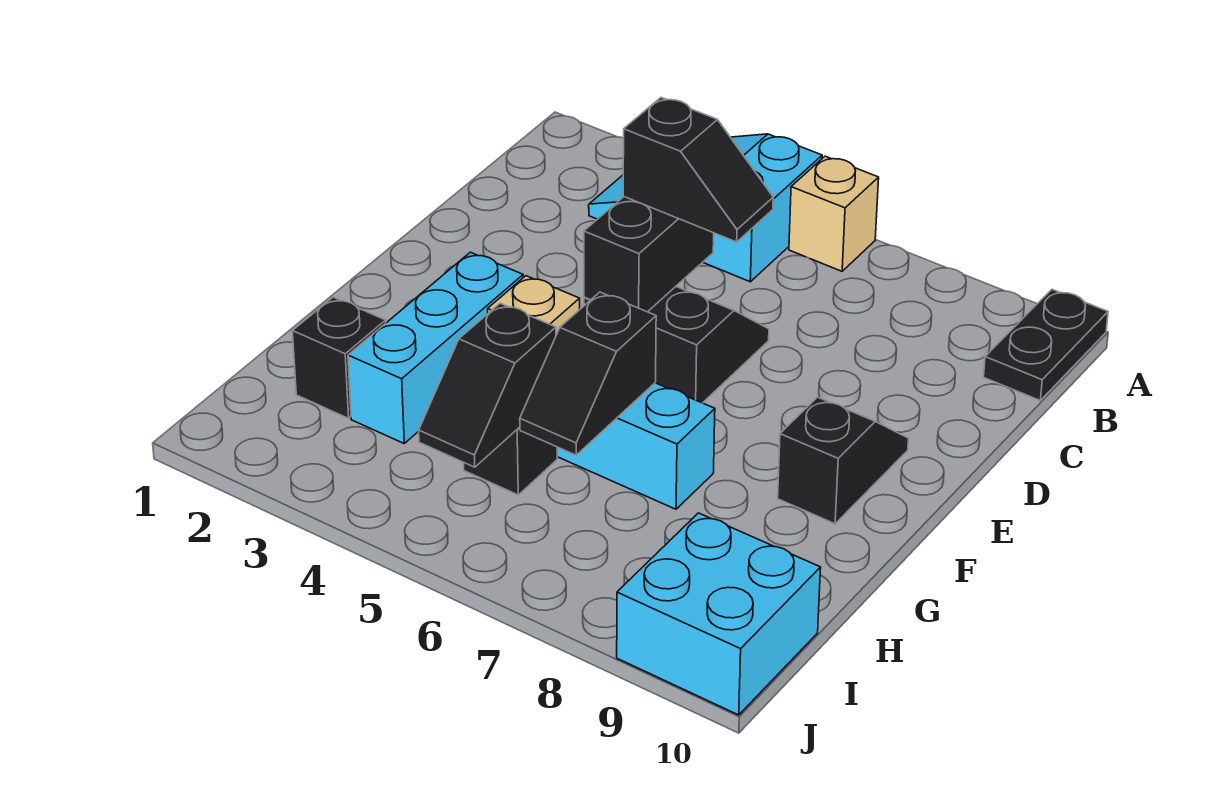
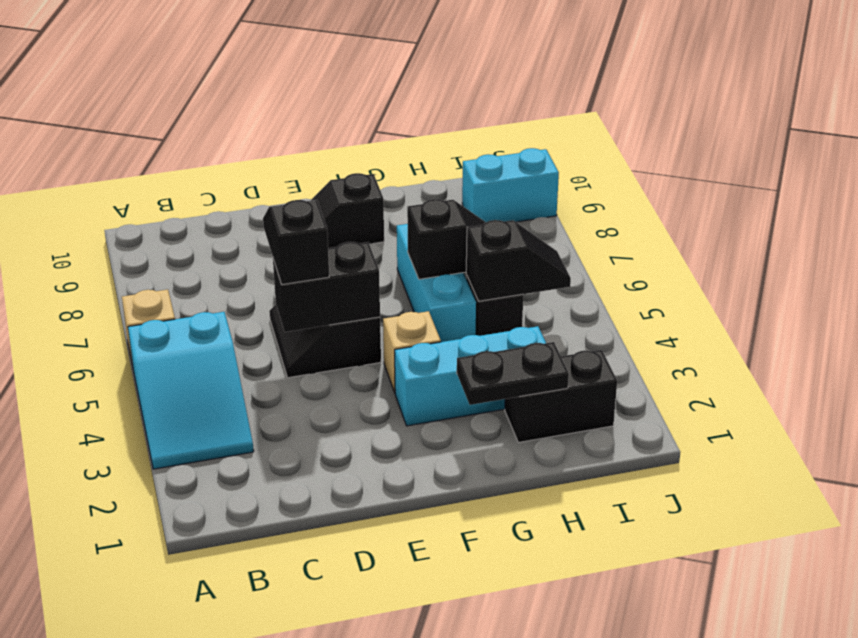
black plate A10:B10 level 1 -> black plate G2:H2 level 2
black brick H2 level 1 -> black brick H2:I2 level 1
cyan brick I9:J10 level 1 -> cyan brick I9:J9 level 1

